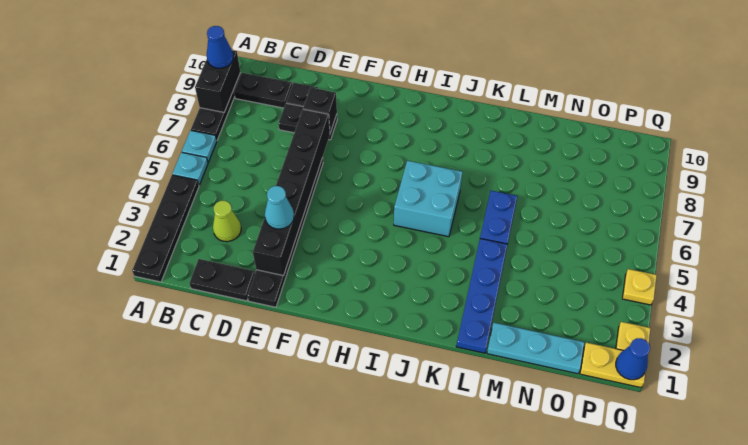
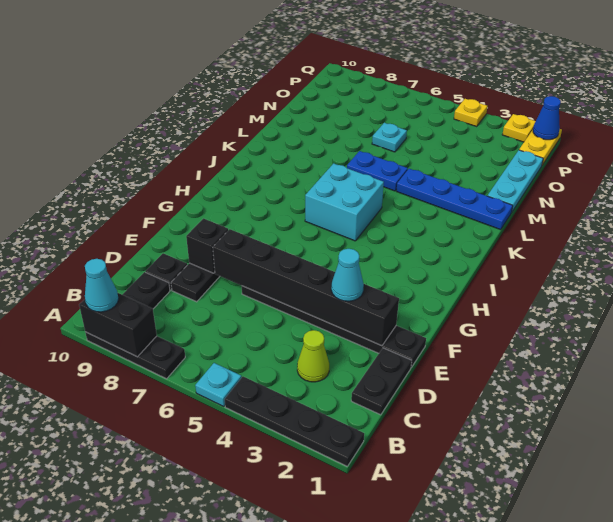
cyan plate A6 level 1 -> cyan plate N6 level 1
blue cone A9 level 3 -> cyan cone A9 level 3

